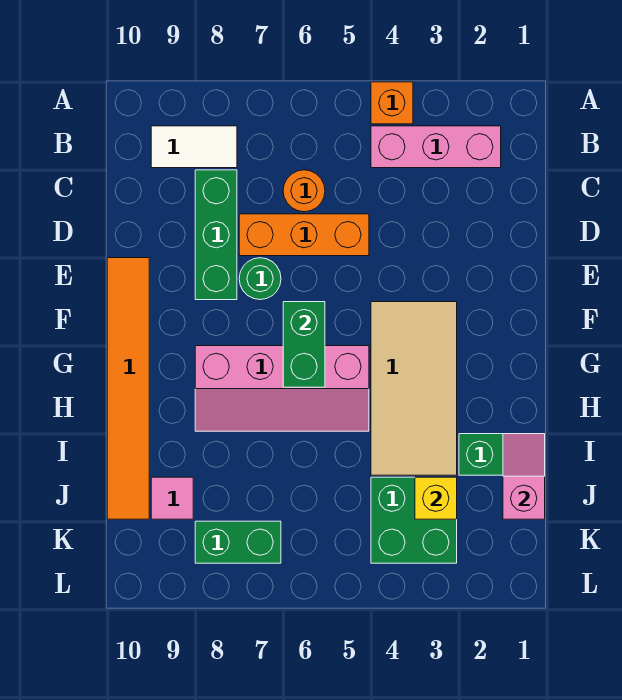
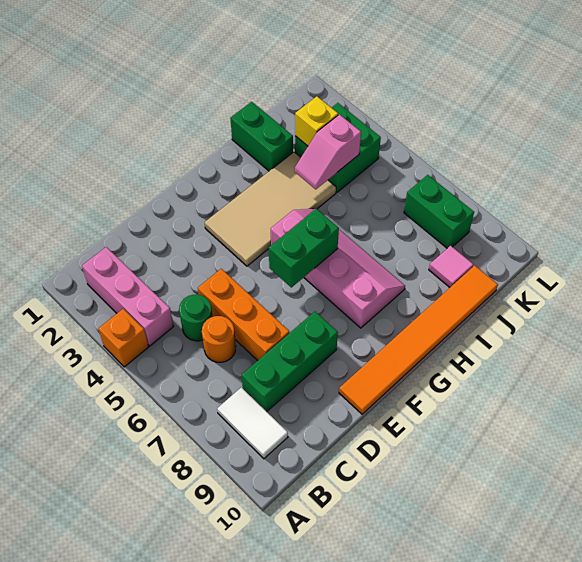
green round brick E7 level 1 -> green round brick C5 level 1
pink slope I1:J1 level 2 top J -> pink slope I4:J4 level 2 top J

